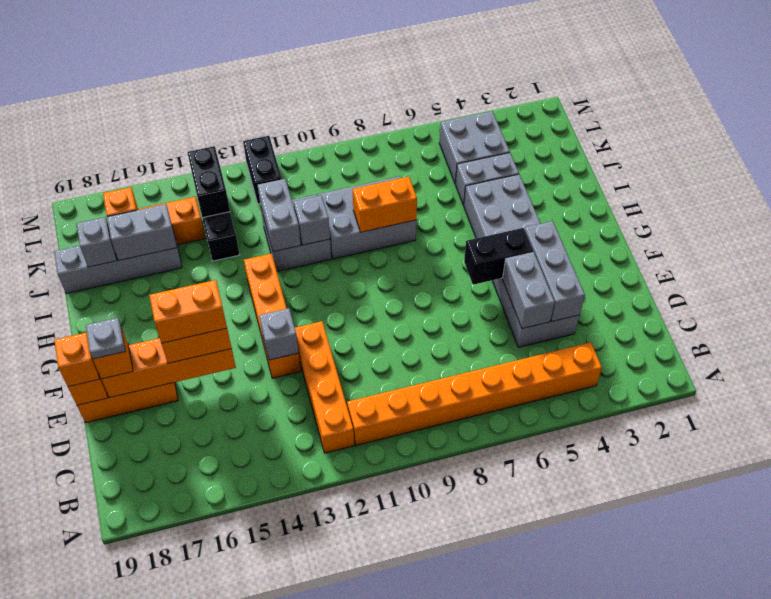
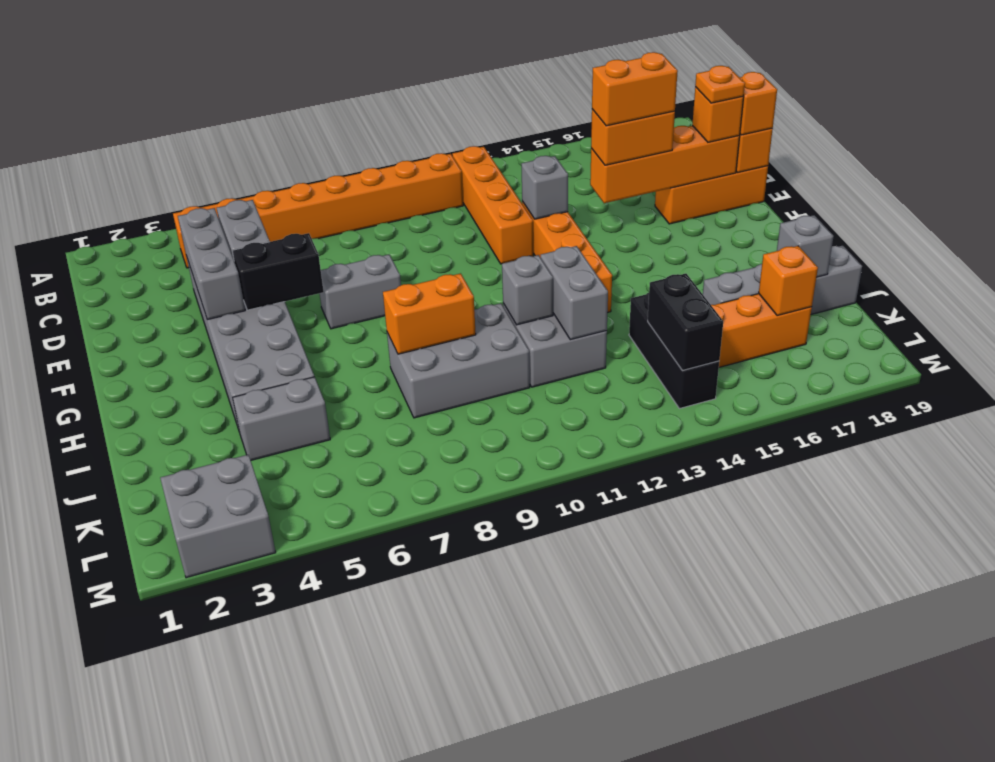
grey plate E18 level 4 -> orange plate E18 level 4
grey brick J16:J17 level 2 -> grey brick F7:F8 level 1
grey brick K4:L5 level 1 -> grey brick L2:M3 level 1
black brick L12:M12 level 1 -> none

